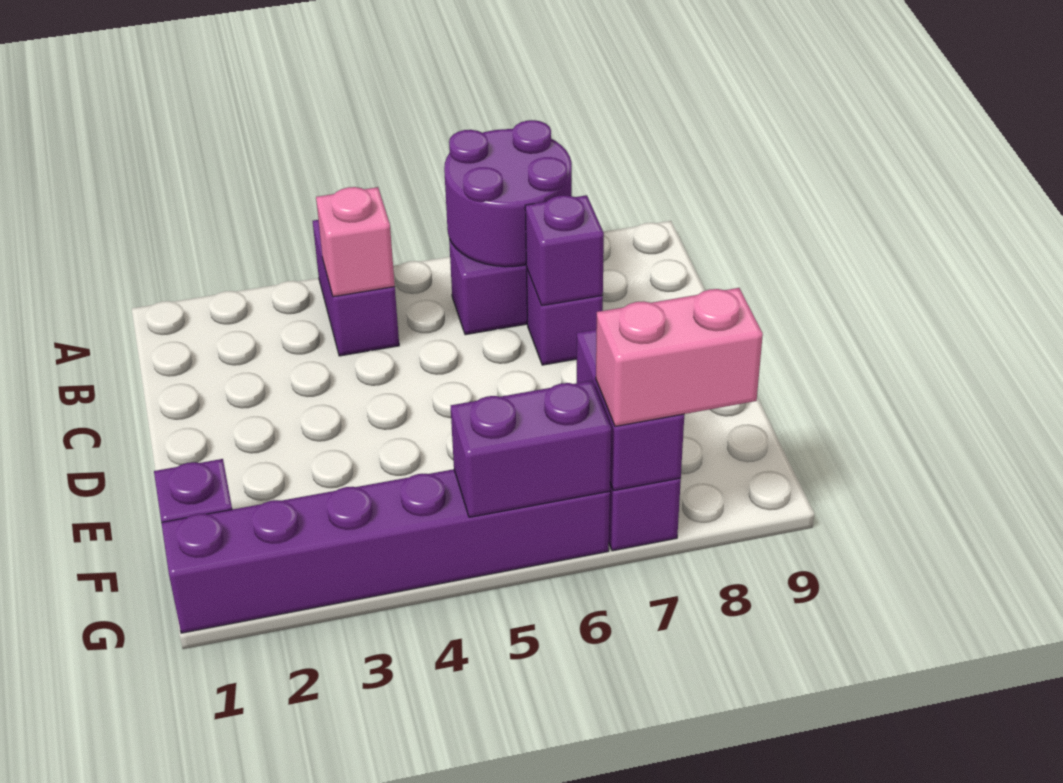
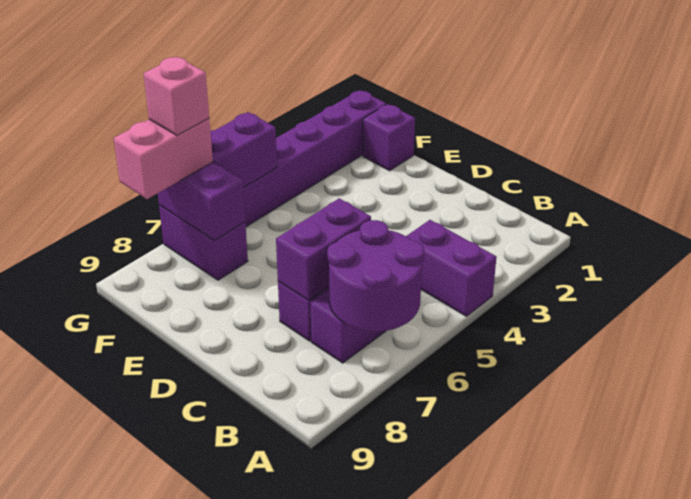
pink brick B4 level 2 -> pink brick G7 level 4
purple brick C7 level 2 -> purple brick C6:C7 level 2

